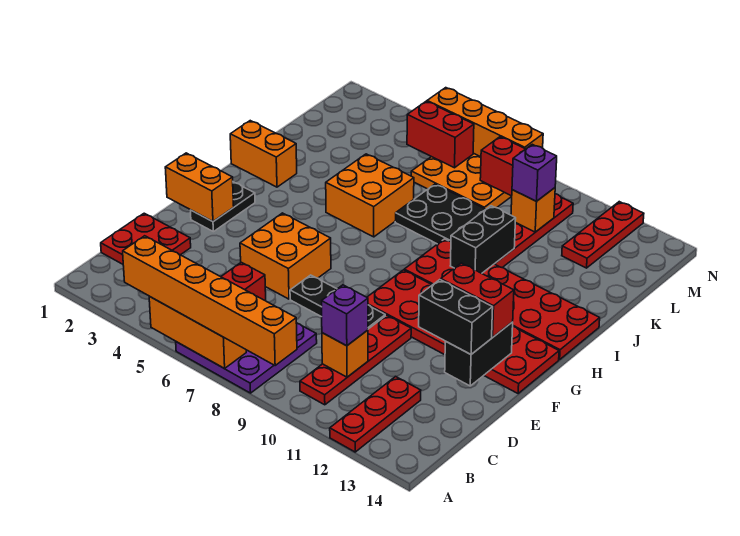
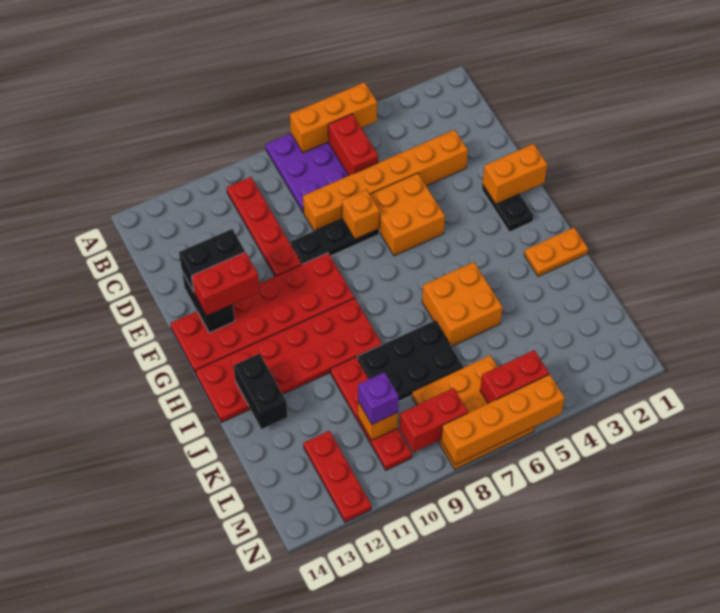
orange brick A4:A9 level 3 -> orange brick D3:D8 level 1
red plate A12:C12 level 1 -> none
red plate C1:D2 level 1 -> none
orange brick C10 level 2 -> orange brick E7 level 2
purple brick C10 level 3 -> none
orange brick I1:I2 level 1 -> orange plate I1:I2 level 1
black brick I10:J10 level 2 -> black brick I13:J13 level 2

